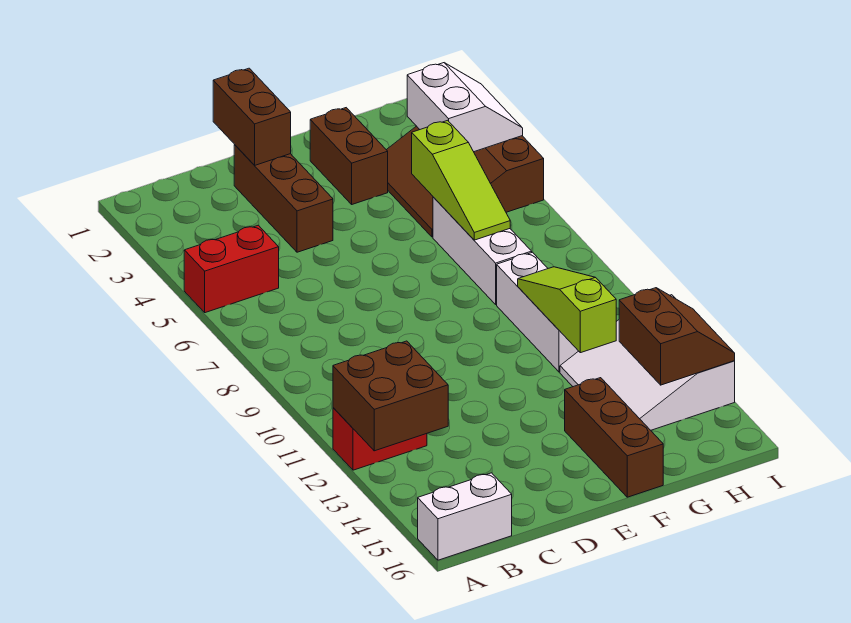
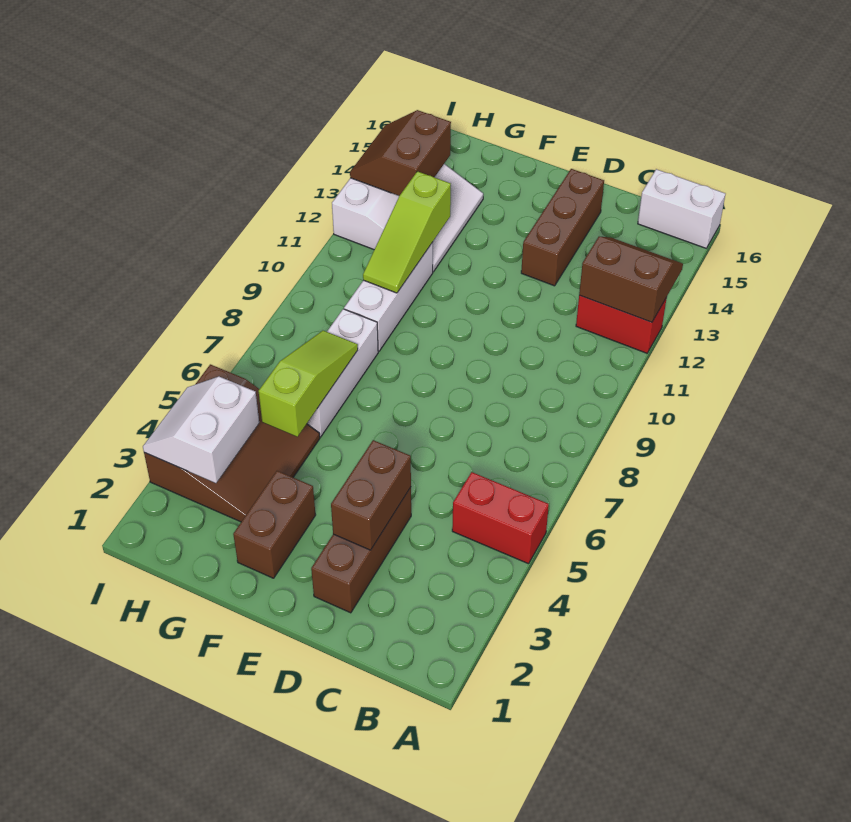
brown brick A12:B13 level 2 -> brown slope A12:B13 level 2 top 12
brown brick D1:D2 level 2 -> brown brick D3:D4 level 2
brown brick F14:F16 level 1 -> brown brick D13:D15 level 1

